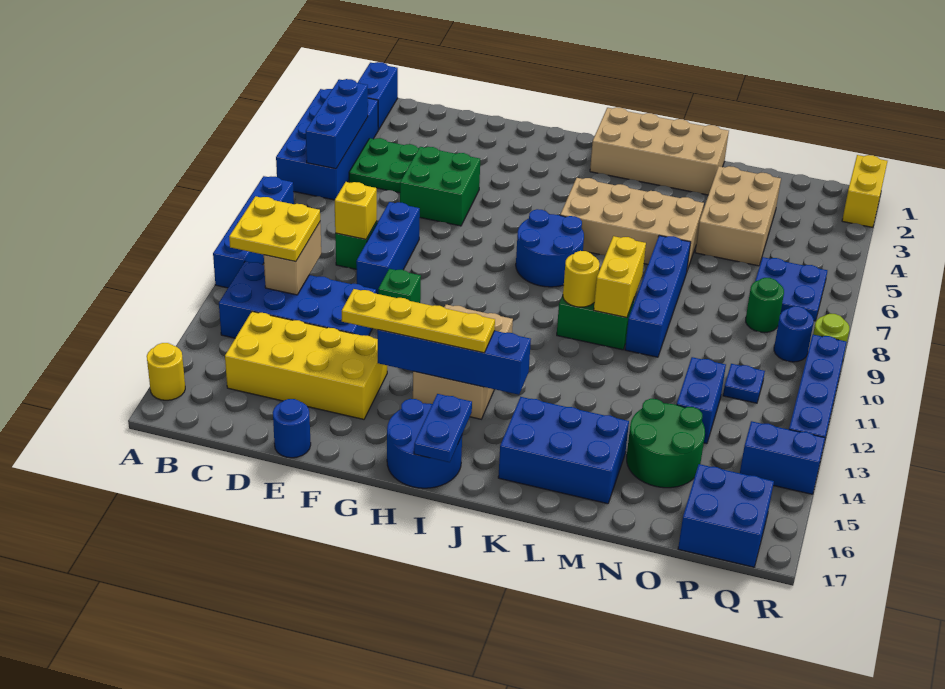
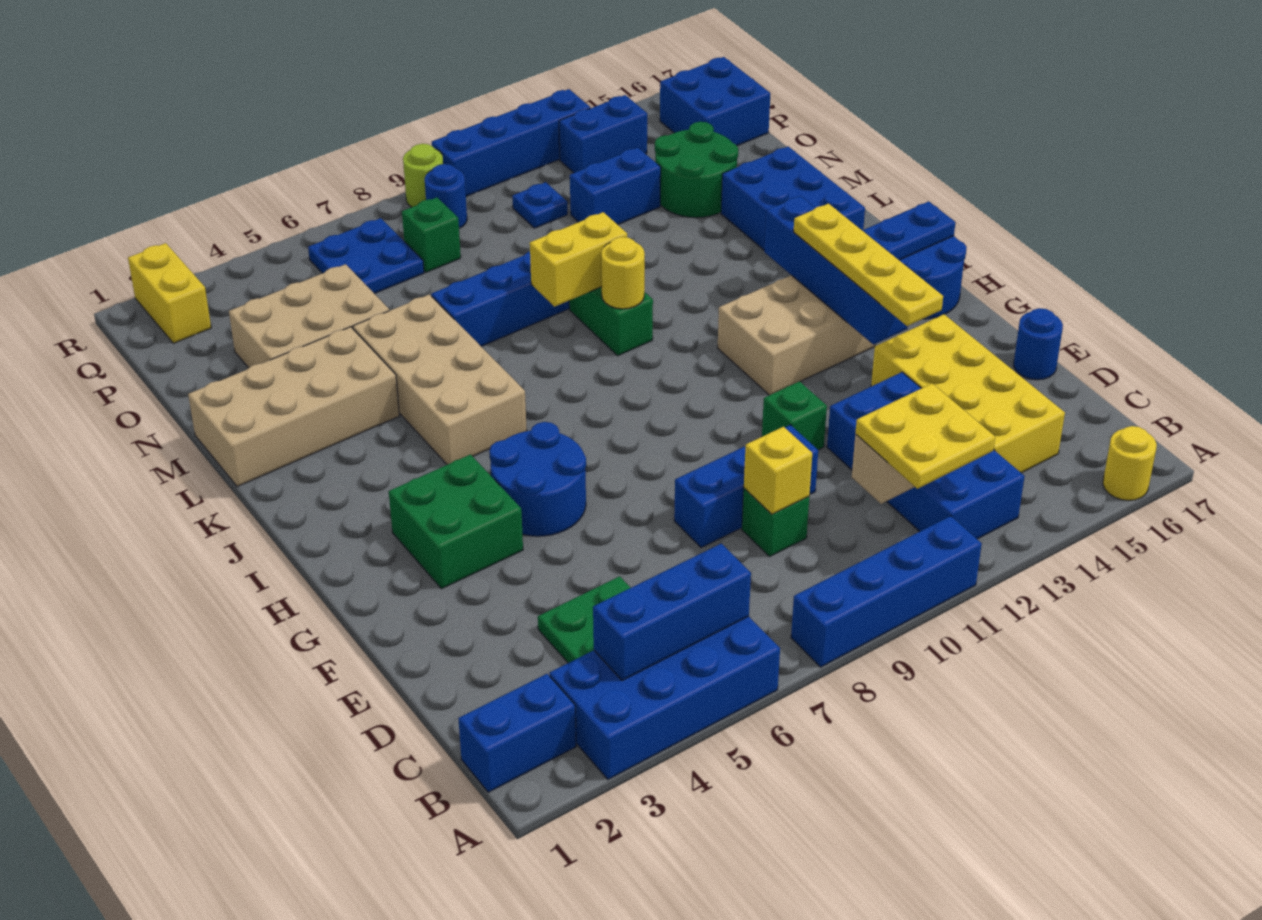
green brick E5:F6 level 1 -> green brick G3:H4 level 1
blue round brick I7:J8 level 1 -> blue round brick G5:H6 level 1
tan brick J1:M2 level 1 -> tan brick L1:M4 level 1
green round brick P8 level 1 -> green brick P8 level 1
blue brick Q14:R14 level 1 -> blue brick Q13:Q14 level 1
yellow brick R1:R2 level 1 -> yellow brick Q2:R2 level 1

